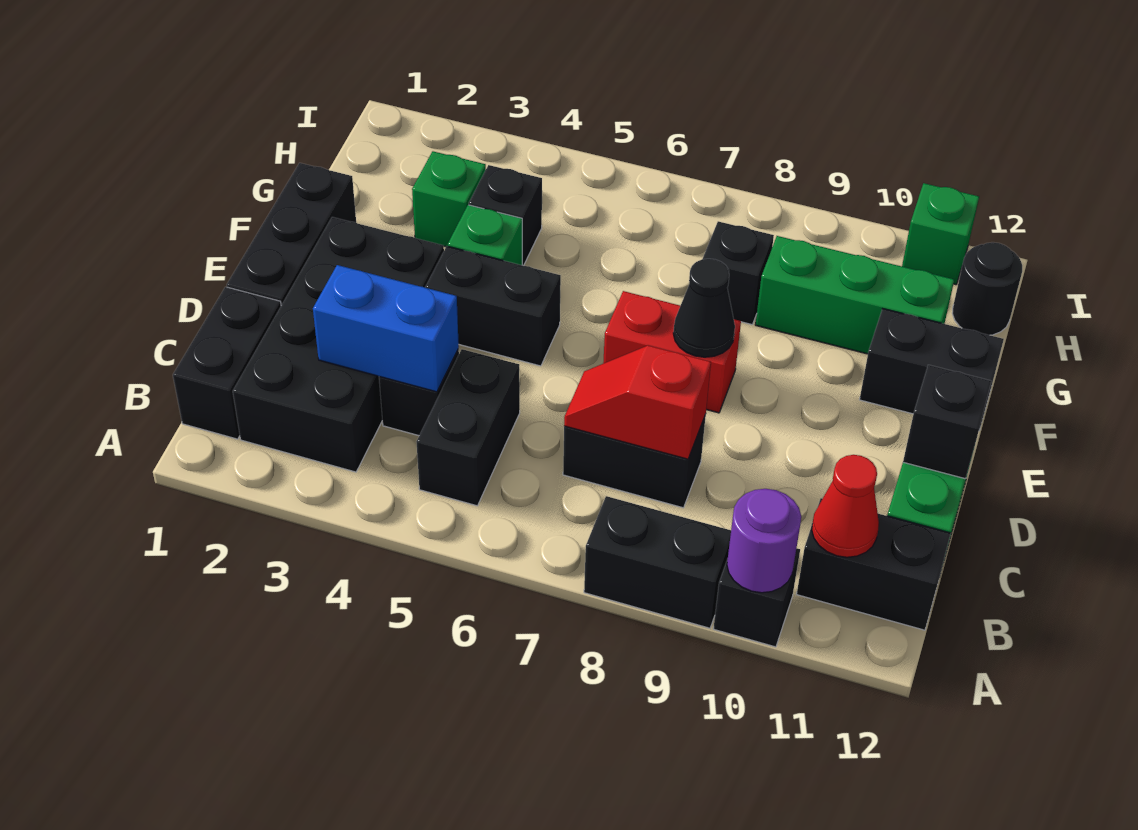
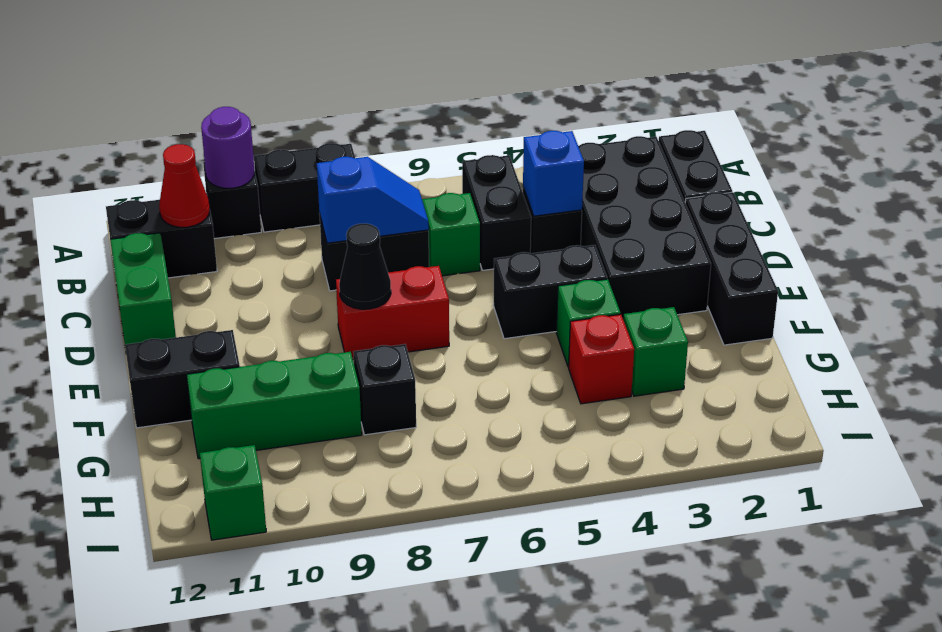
blue brick C3:C4 level 2 -> blue brick C4 level 2
none -> green brick C6 level 1
red slope C7:C8 level 2 top 8 -> blue slope C7:C8 level 2 top 8
black brick D12 level 2 -> none
black brick G4 level 1 -> red brick G4 level 1
black round brick H12 level 1 -> none

